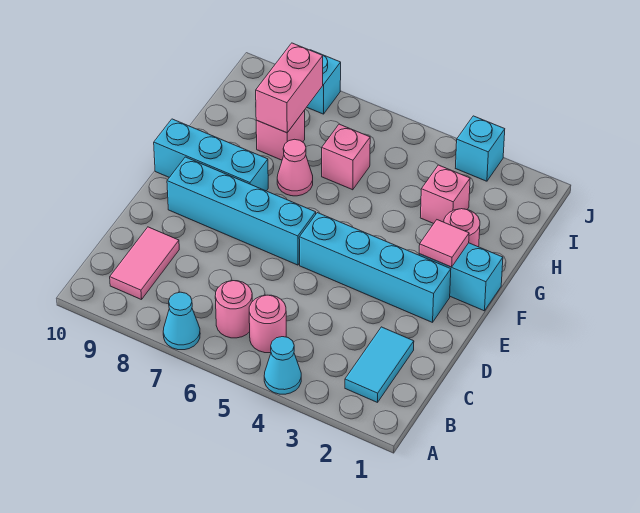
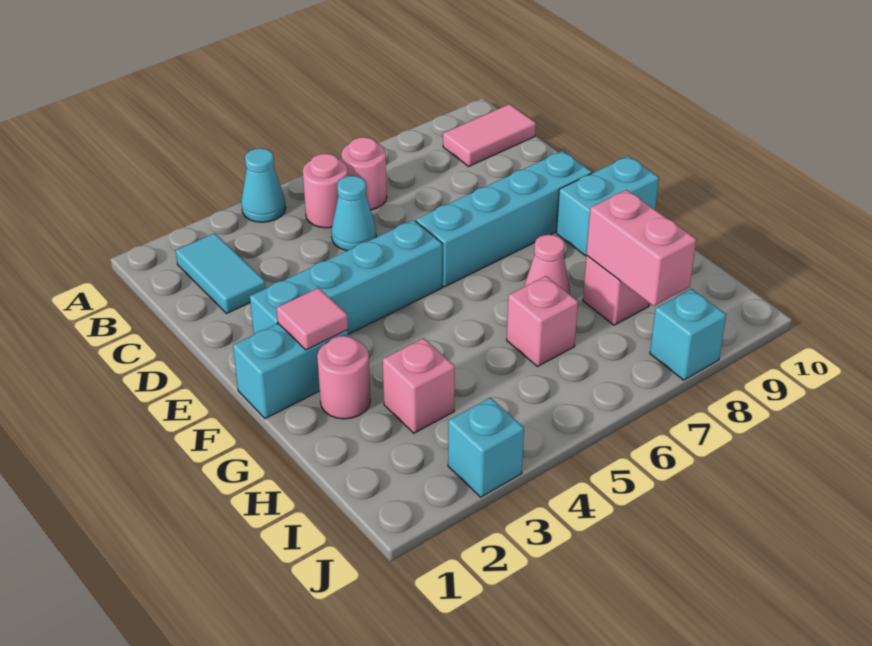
cyan cone A7 level 1 -> cyan cone C5 level 1
pink tile B9:C9 level 1 -> pink tile B9:B10 level 1
cyan brick F8:F10 level 1 -> cyan brick F9:F10 level 1

